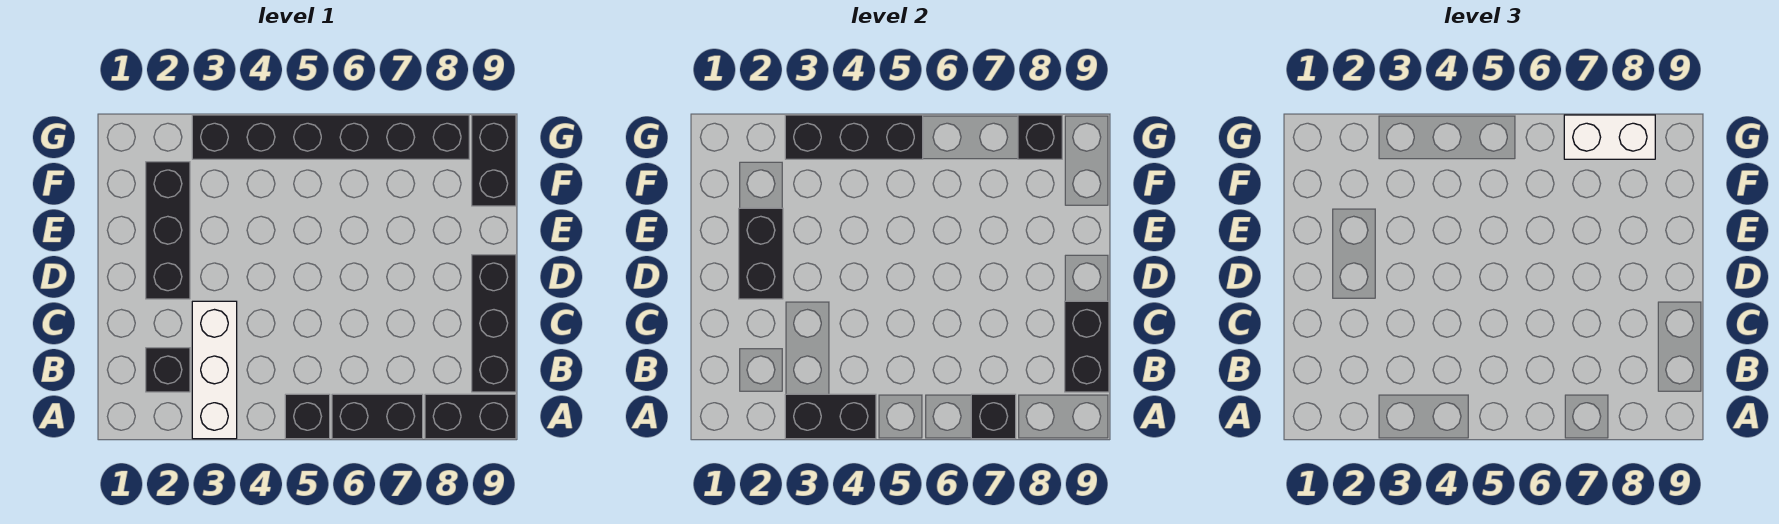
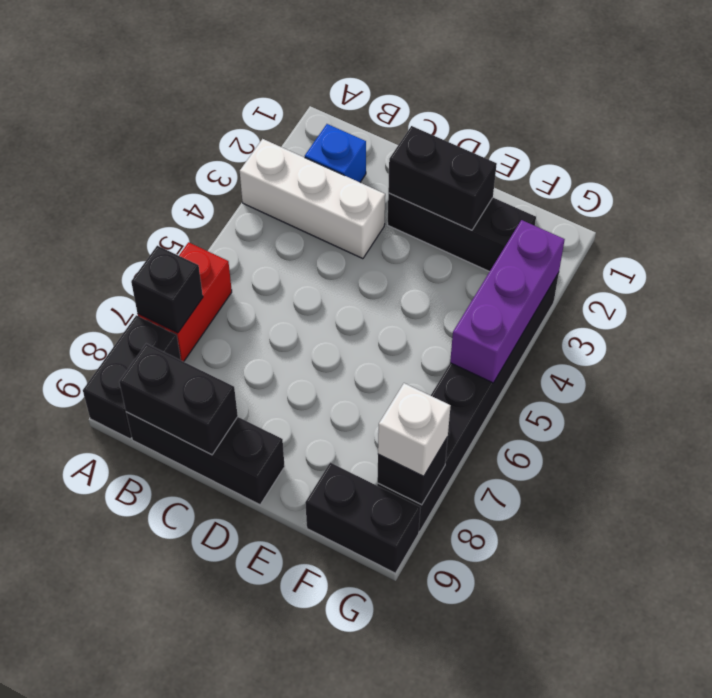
black brick A3:A4 level 2 -> none
black brick A5 level 1 -> none
black brick A6:A7 level 1 -> red brick A6:A7 level 1
black brick B2 level 1 -> blue brick B2 level 1
black brick G3:G5 level 2 -> purple brick G3:G5 level 2
white brick G7:G8 level 3 -> white brick G8 level 3

